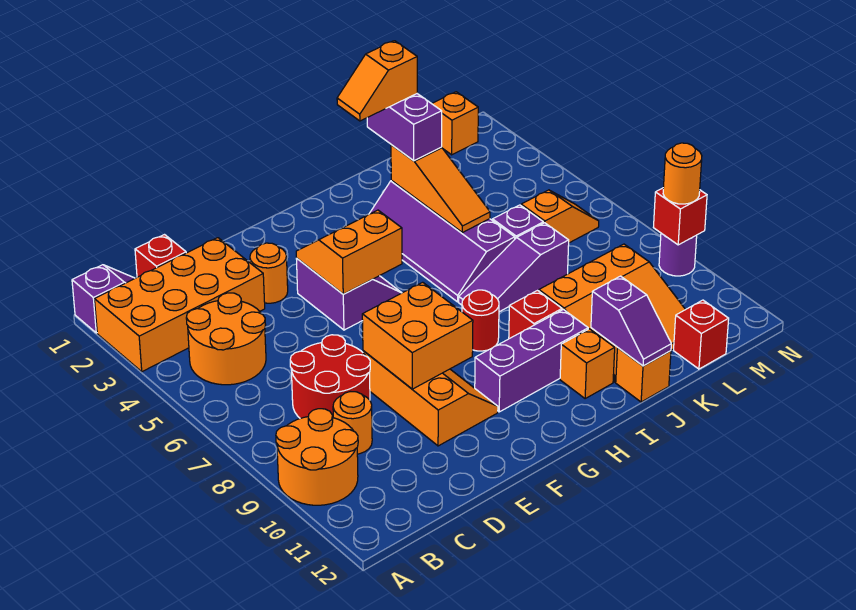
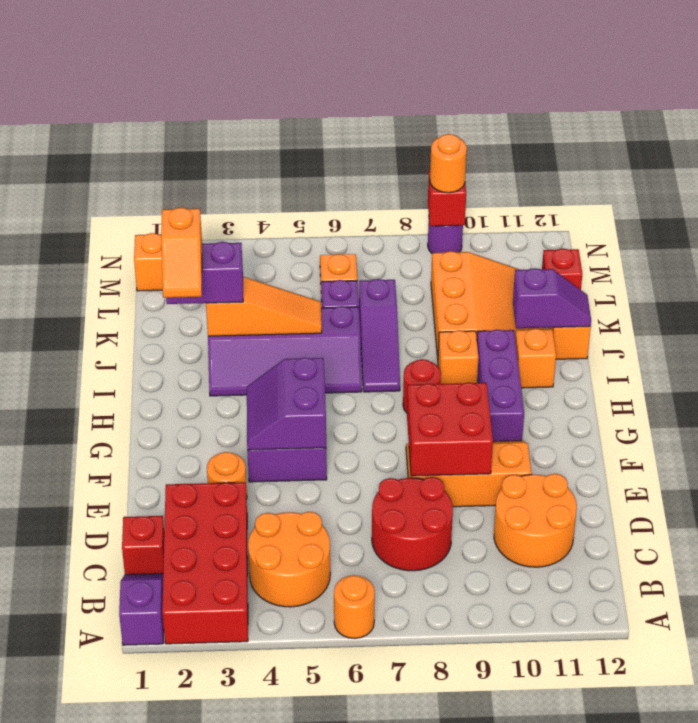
orange brick A2:D3 level 1 -> red brick A2:D3 level 1
orange round brick A9:B10 level 1 -> orange round brick C10:D11 level 1
orange round brick C9 level 1 -> orange round brick A6 level 1
orange brick E8:F9 level 2 -> red brick E8:F9 level 2
orange slope F4:G5 level 2 top 5 -> purple slope F4:G5 level 2 top 5
red brick I9 level 1 -> orange brick I9 level 1

